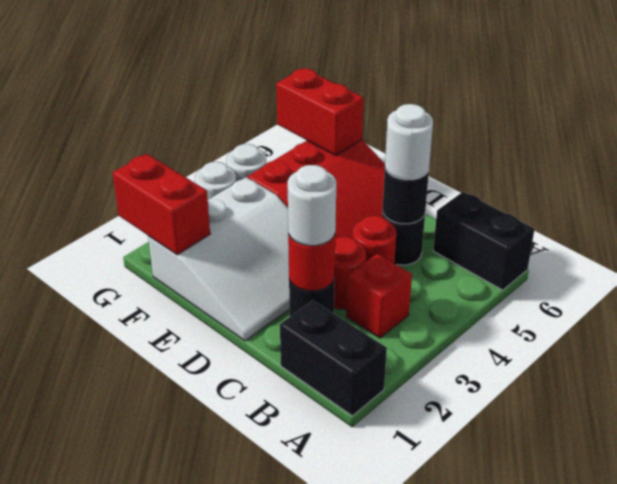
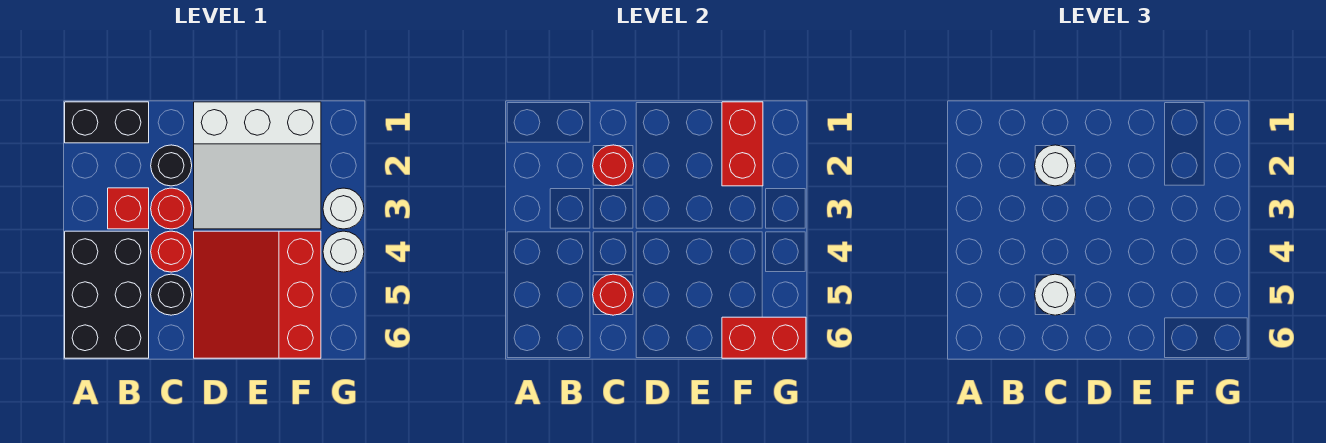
black brick A6:B6 level 1 -> black brick A4:B6 level 1
black round brick C5 level 2 -> red round brick C5 level 2
white slope D1:F3 level 1 top F -> white slope D1:F3 level 1 top 1
red brick F1:G1 level 2 -> red brick F1:F2 level 2

